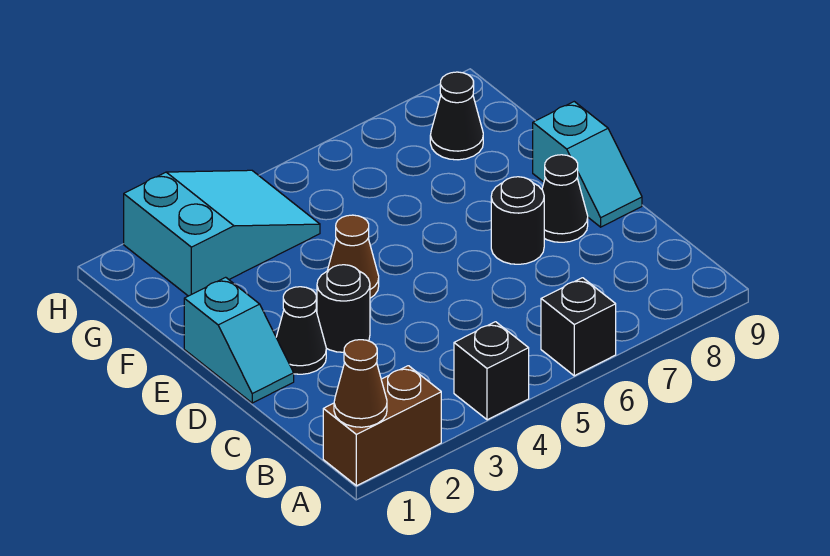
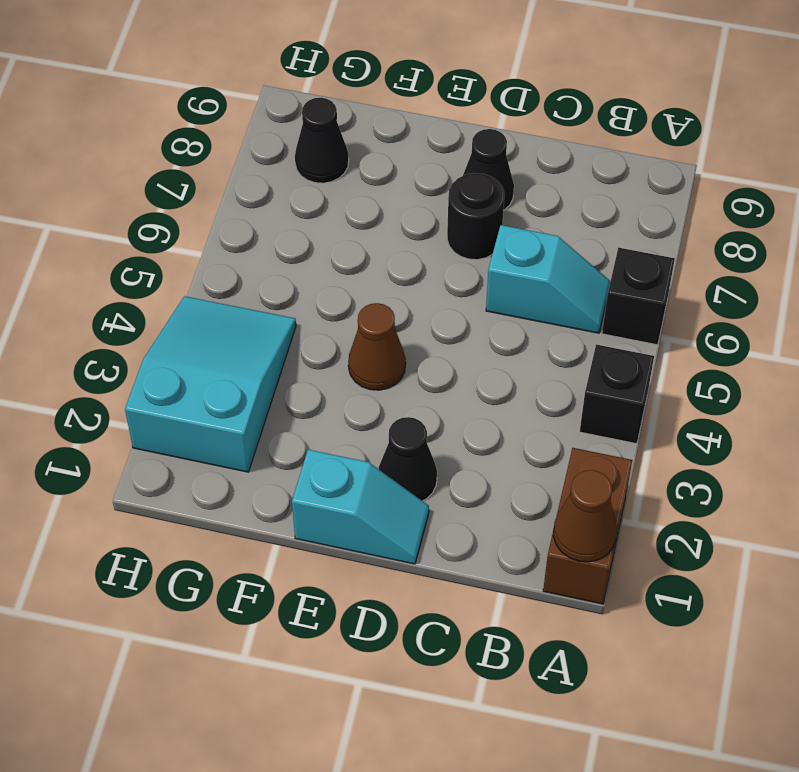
black round brick D3 level 1 -> none
cyan slope D9:E9 level 1 top E -> cyan slope B6:C6 level 1 top C

